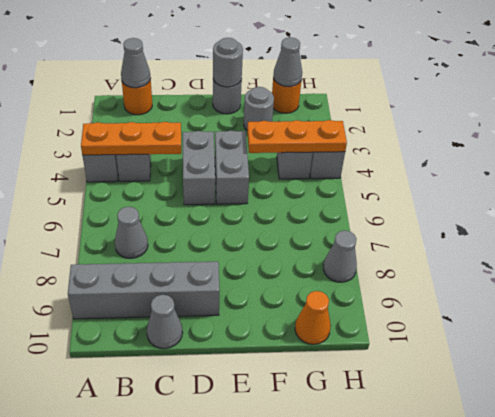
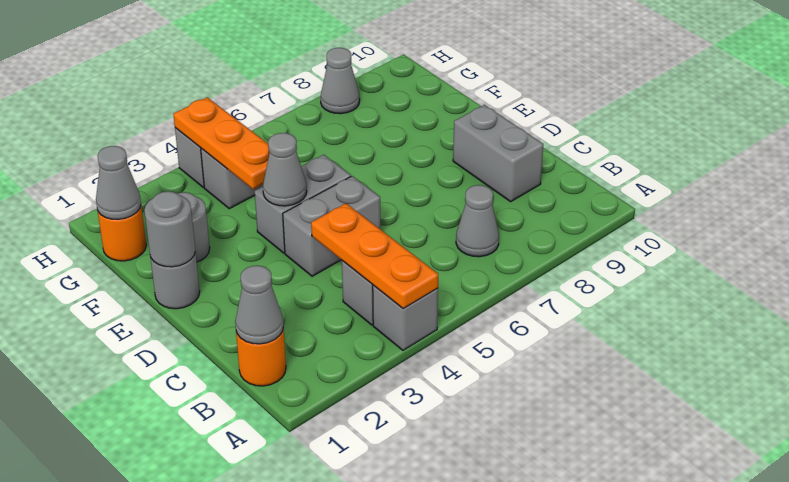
grey brick A9:D9 level 1 -> grey brick C9:D9 level 1
grey cone C10 level 1 -> grey cone E4 level 2
orange cone G10 level 1 -> none

